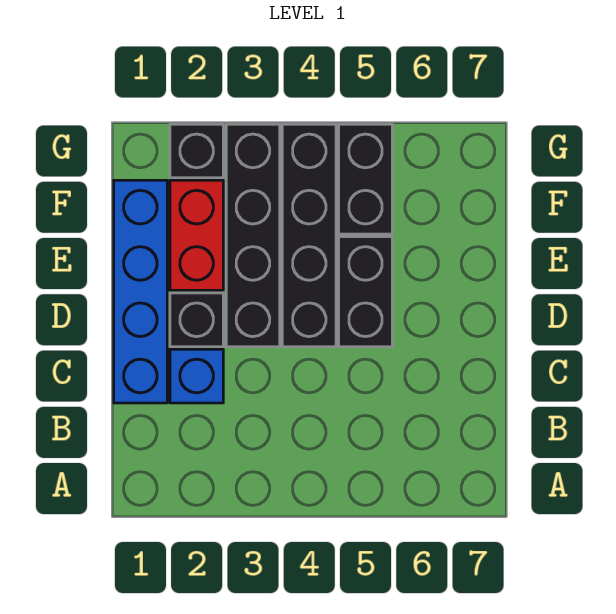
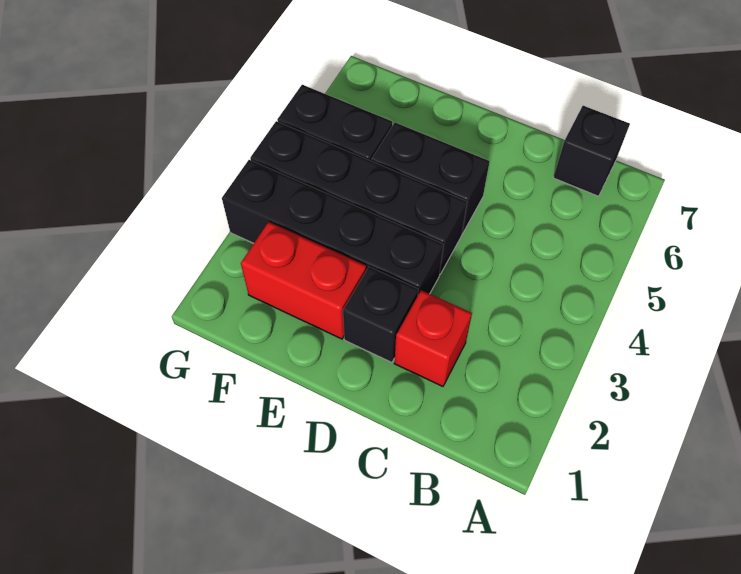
blue brick C1:F1 level 1 -> none
blue brick C2 level 1 -> red brick C2 level 1
black brick G2 level 1 -> black brick B7 level 1

